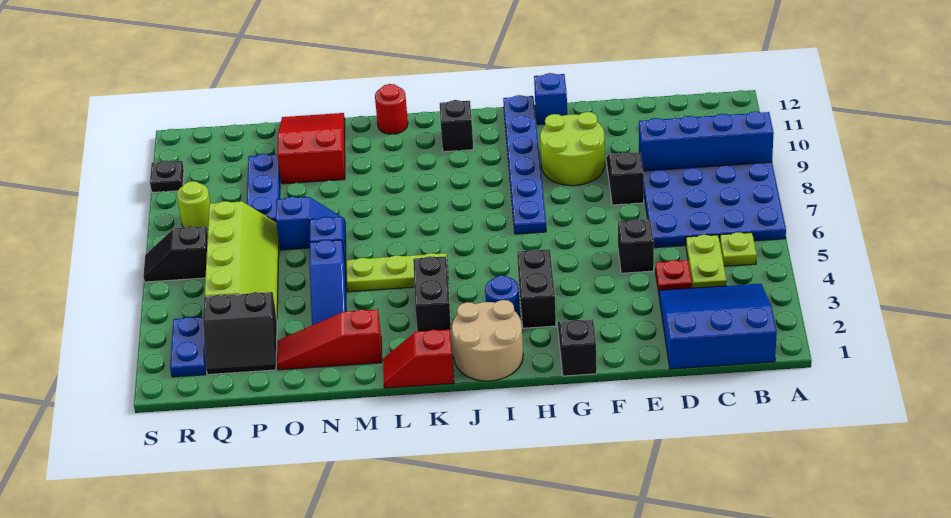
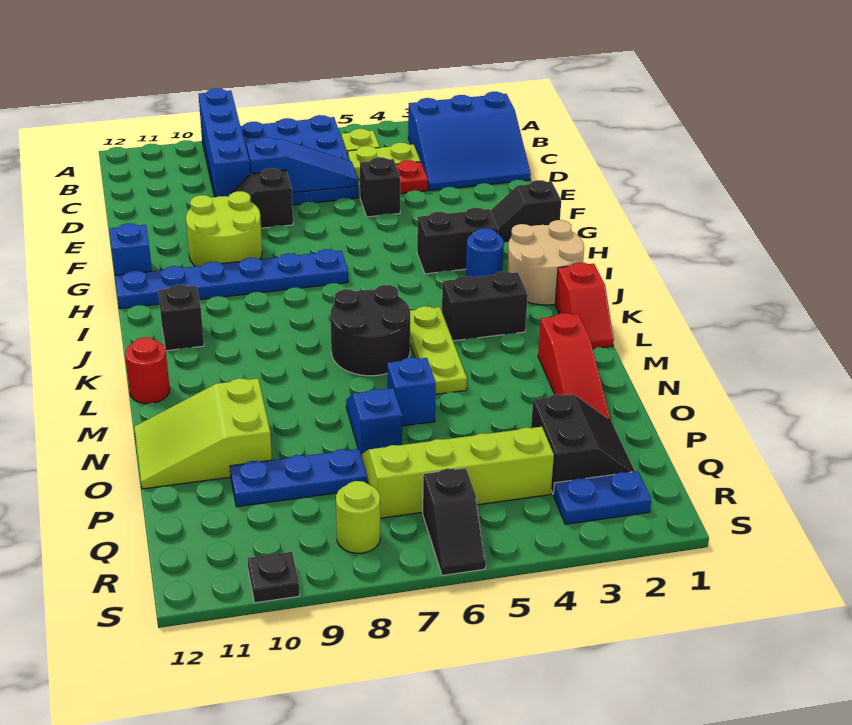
blue slope B1:D3 level 1 top 1 -> blue slope B1:D3 level 1 top B
none -> black round brick K6:L7 level 1
blue slope N3:N5 level 1 top 5 -> blue slope D6:D8 level 2 top 8
red slope N10:O12 level 1 top 10 -> lime slope N10:O12 level 1 top 10

